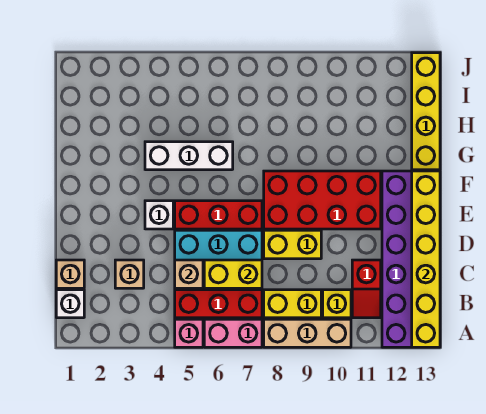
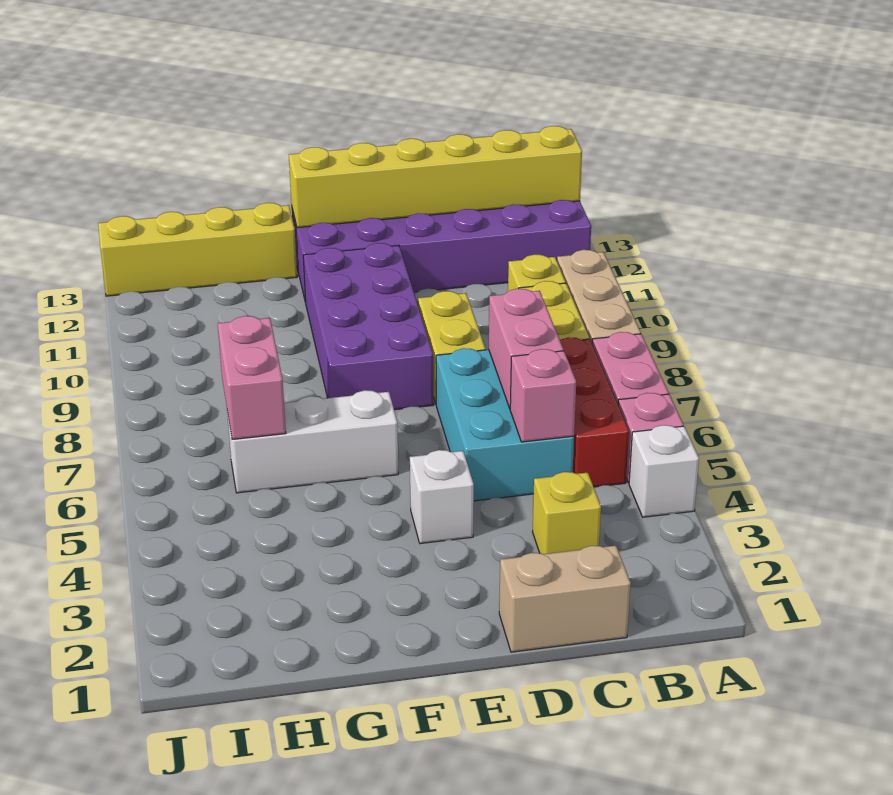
white brick B1 level 1 -> white brick A4 level 1
red slope B11:C11 level 1 top C -> none
tan brick C1 level 1 -> tan brick C1:D1 level 1
tan brick C3 level 1 -> yellow brick C3 level 1
tan brick C5 level 2 -> pink brick C5 level 2
yellow brick C6:C7 level 2 -> pink brick C6:C7 level 2
red brick E5:E7 level 1 -> none
red brick E8:F11 level 1 -> purple brick E8:F11 level 1
white brick G4:G6 level 1 -> white brick F6:H6 level 1
none -> pink brick H6:H7 level 2

